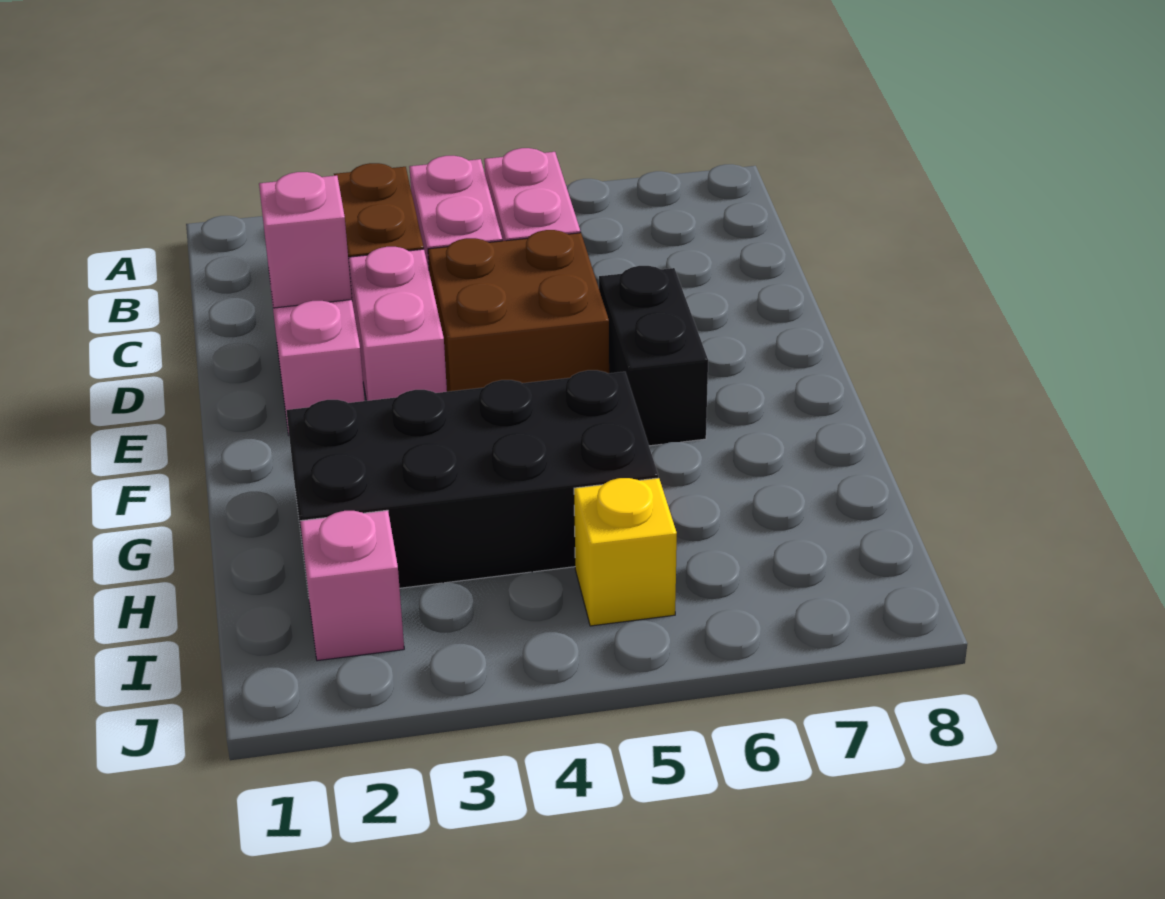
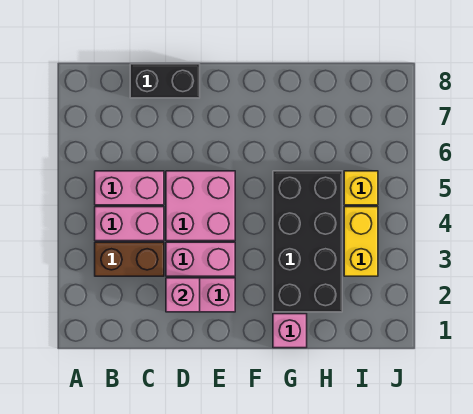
brown brick D4:E5 level 1 -> pink brick D4:E5 level 1
black brick E6:F6 level 1 -> black brick C8:D8 level 1
pink brick I2 level 1 -> pink brick G1 level 1
none -> yellow brick I3:I4 level 1

